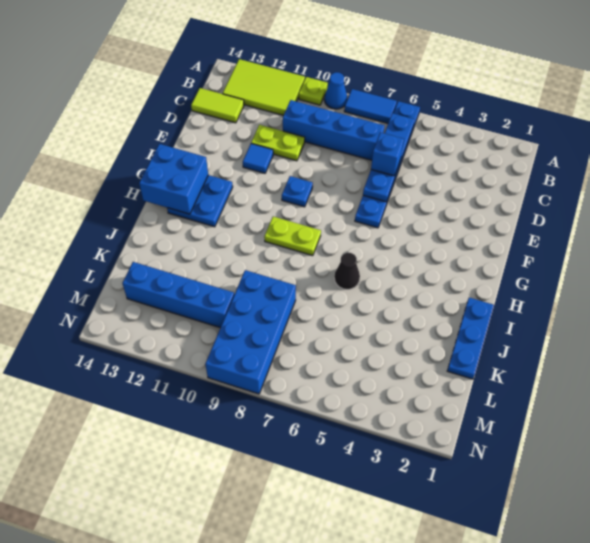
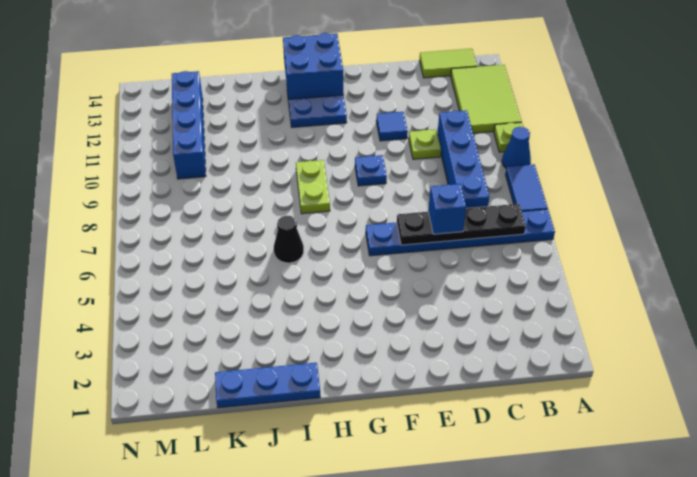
blue plate B6:E6 level 2 -> black plate B6:E6 level 2
lime tile C13:C14 level 1 -> lime tile B14:C14 level 1
lime plate D10:D11 level 1 -> lime plate D10 level 1
blue brick K8:N9 level 1 -> none

